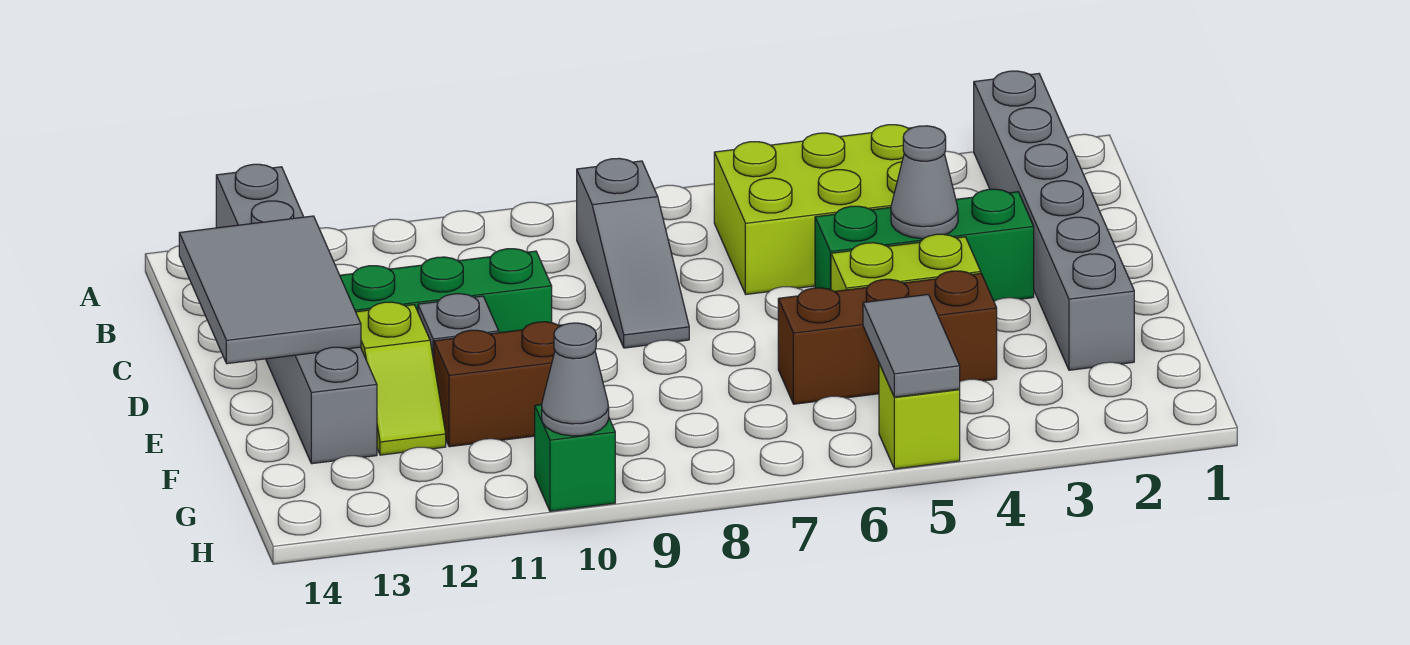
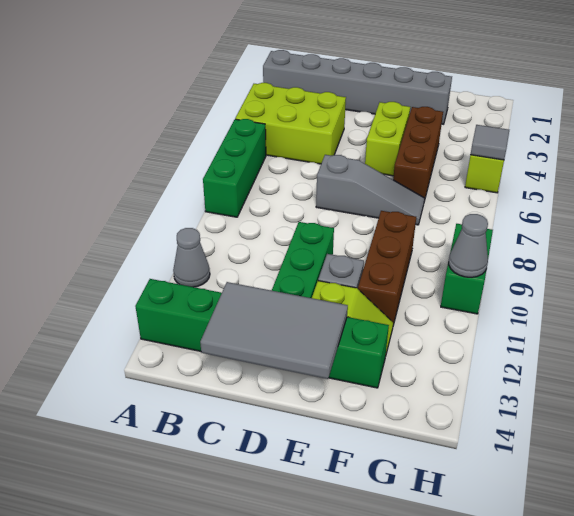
grey brick A13:F13 level 1 -> green brick A13:F13 level 1
lime brick B4:C6 level 1 -> lime brick A4:C5 level 1
grey slope B8:D8 level 1 top B -> grey slope D7:F7 level 1 top D
green brick D3:D5 level 1 -> green brick A6:A8 level 1
grey cone D4 level 2 -> grey cone A11 level 1
brown brick F10:F11 level 1 -> brown brick F9:F11 level 1
grey tile G5:H5 level 2 -> grey tile H5 level 2
green brick H10 level 1 -> green brick H9:H10 level 1

